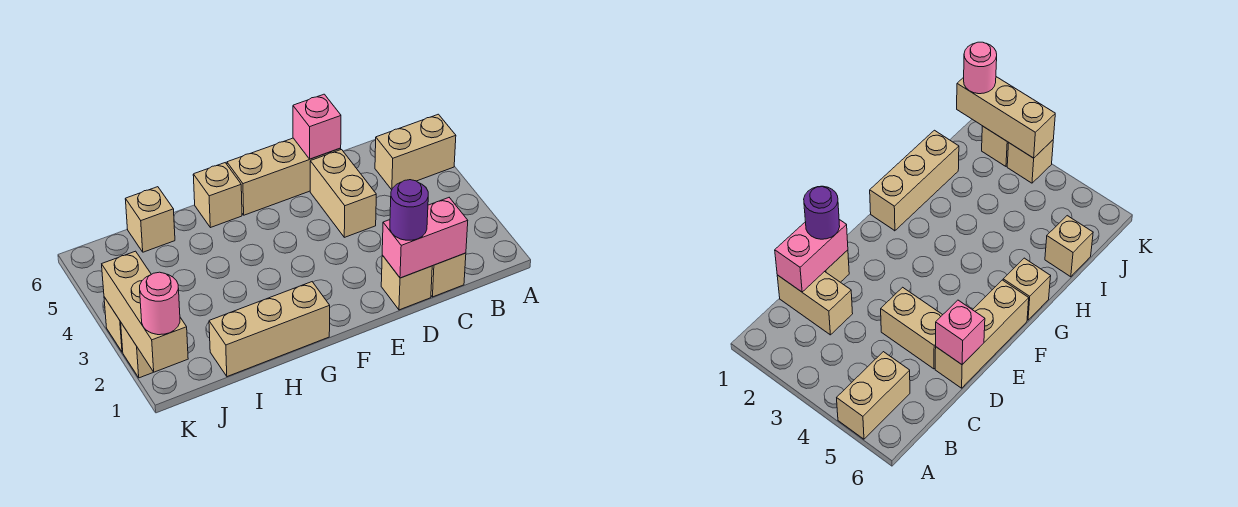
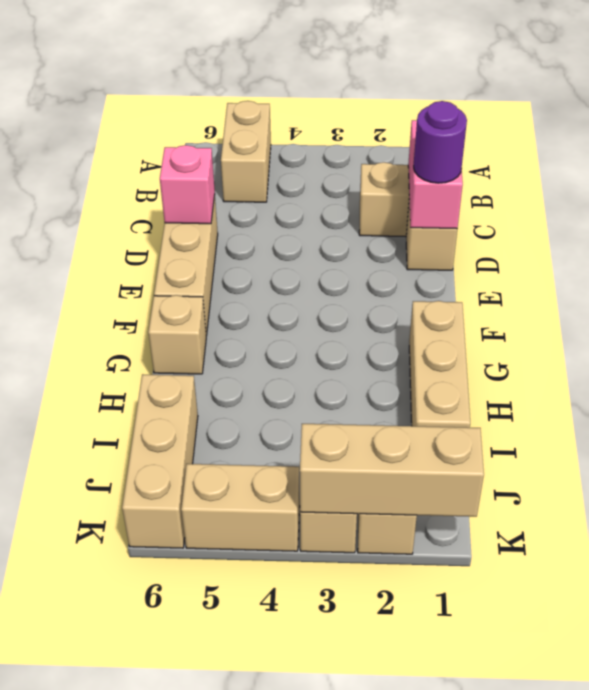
tan brick D4:D5 level 1 -> tan brick K4:K5 level 1
tan brick I6 level 1 -> tan brick I6:K6 level 1
pink round brick K1 level 3 -> none

